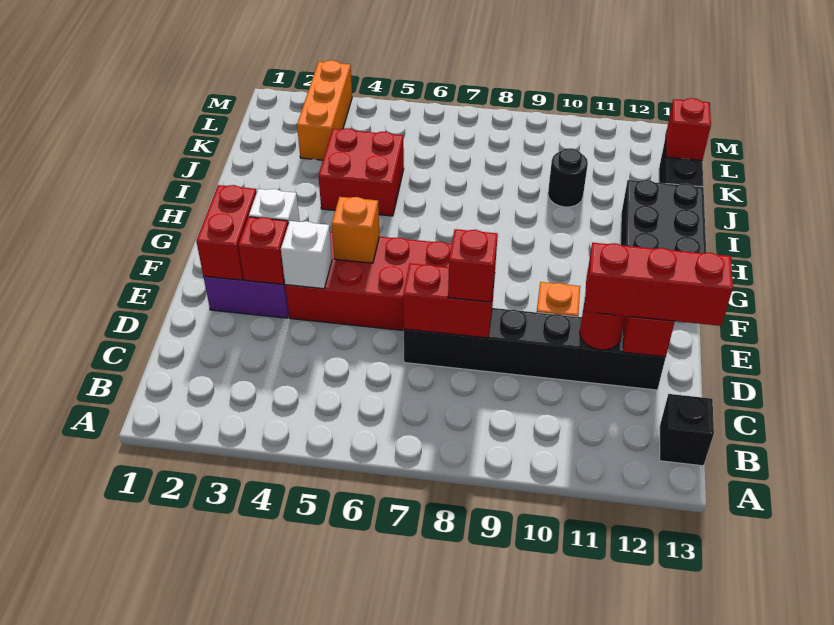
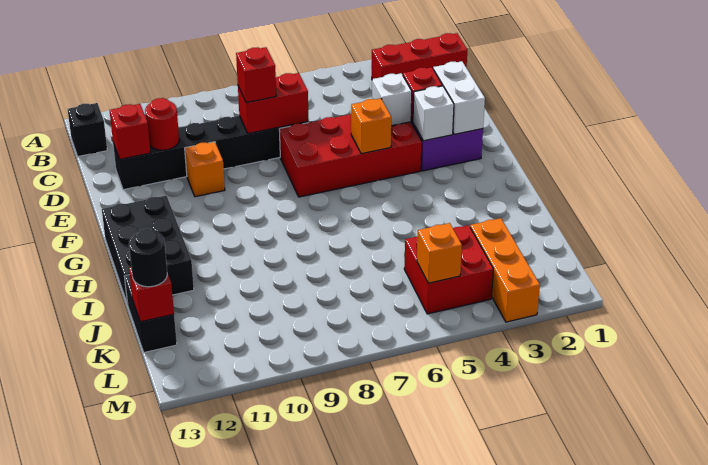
red brick D11:D13 level 3 -> red brick B1:B3 level 1
red brick E2:F2 level 2 -> white brick E2:F2 level 2
red brick I4:J5 level 1 -> red brick K4:L5 level 1
black round brick J10 level 1 -> black round brick K13 level 3
none -> orange brick L5 level 2

